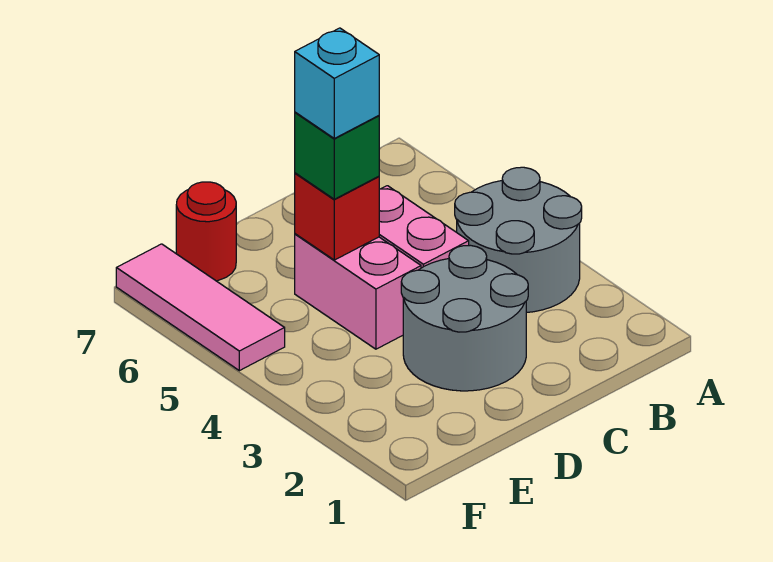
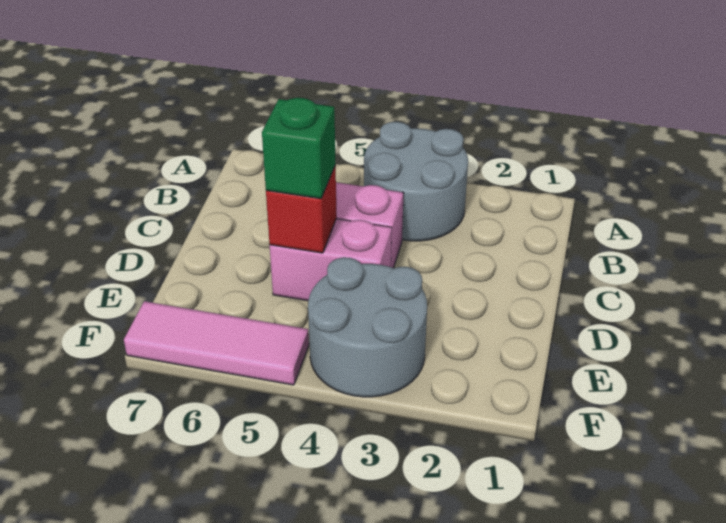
grey round brick C2:D3 level 1 -> grey round brick E3:F4 level 1
cyan brick D5 level 4 -> none
red round brick E7 level 1 -> none

